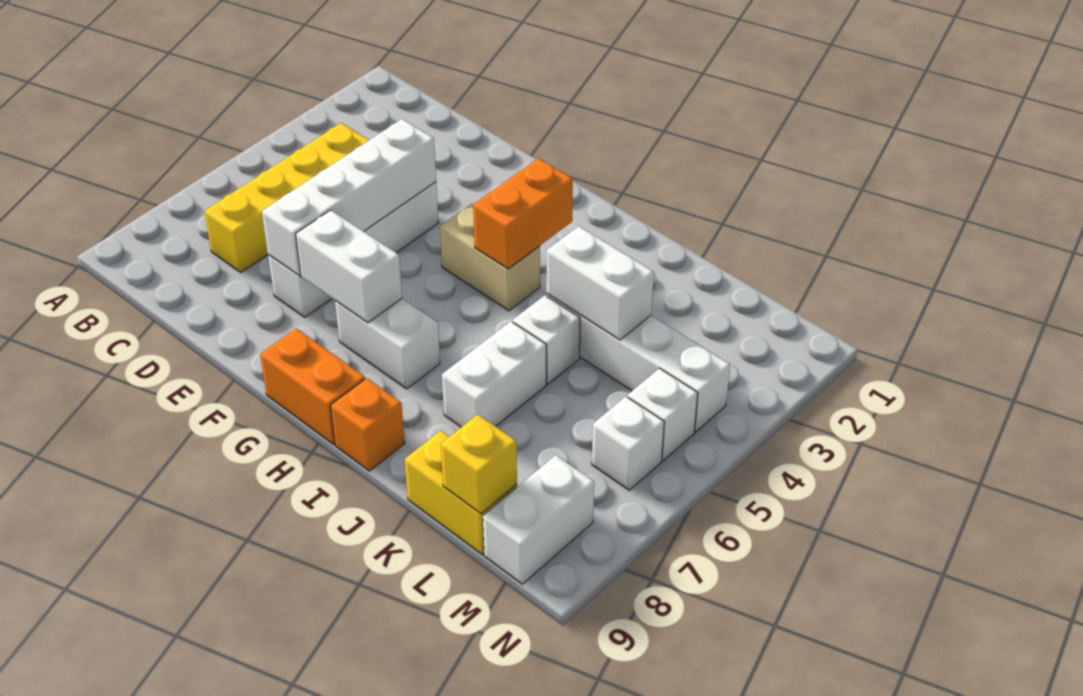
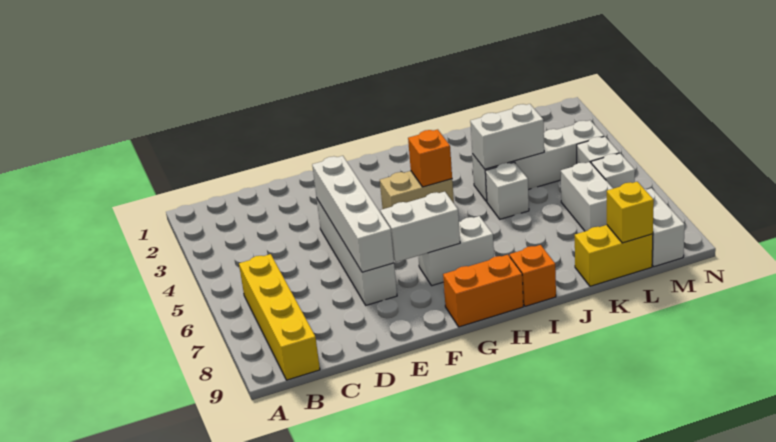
yellow brick C4:C7 level 1 -> yellow brick B6:B9 level 1
orange brick H3:H4 level 2 -> orange brick H4 level 2
white brick J6:J7 level 1 -> white brick L6:L7 level 1

